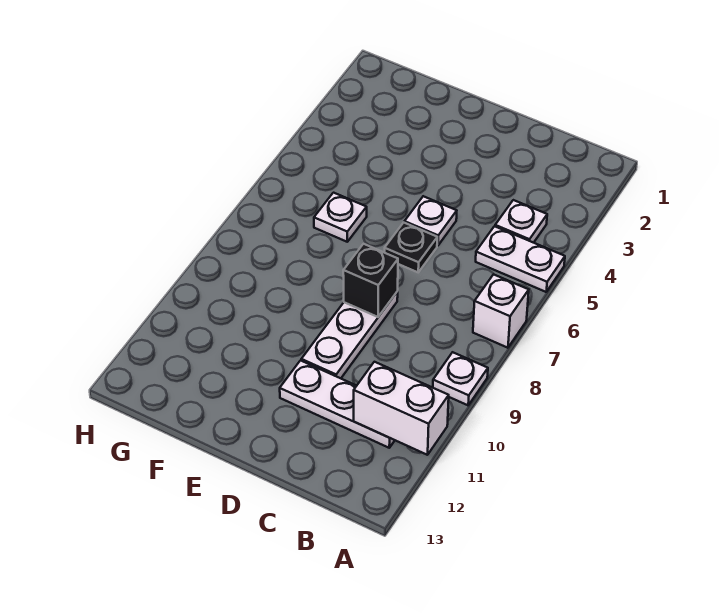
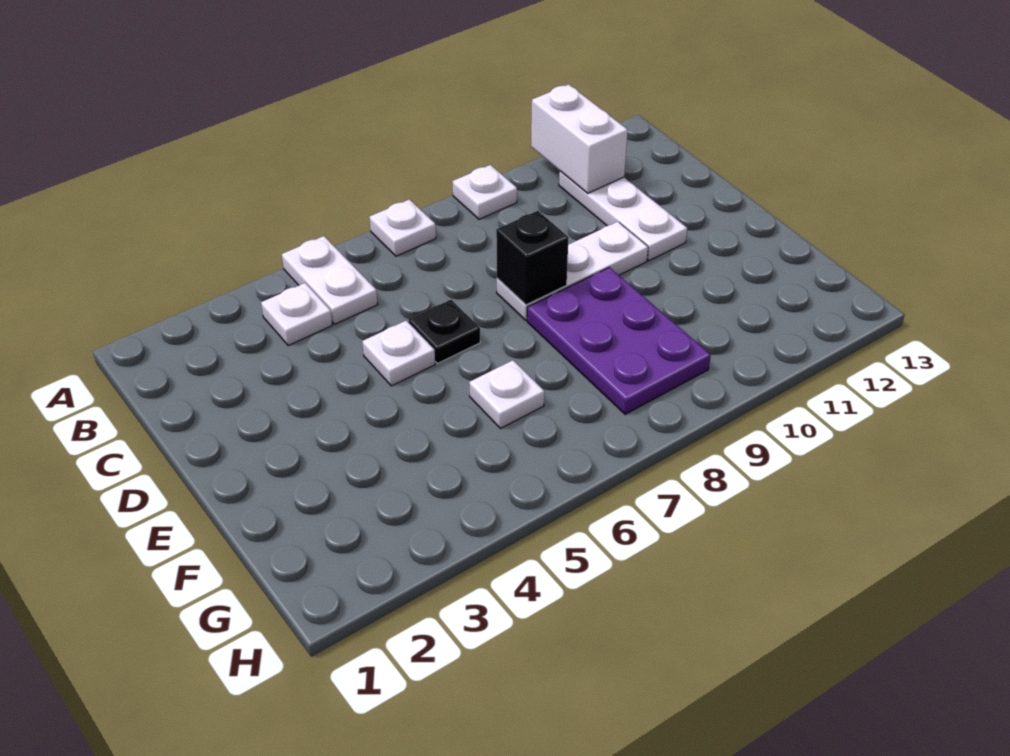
white brick A7 level 1 -> white plate A7 level 1
none -> purple plate E8:G9 level 1

